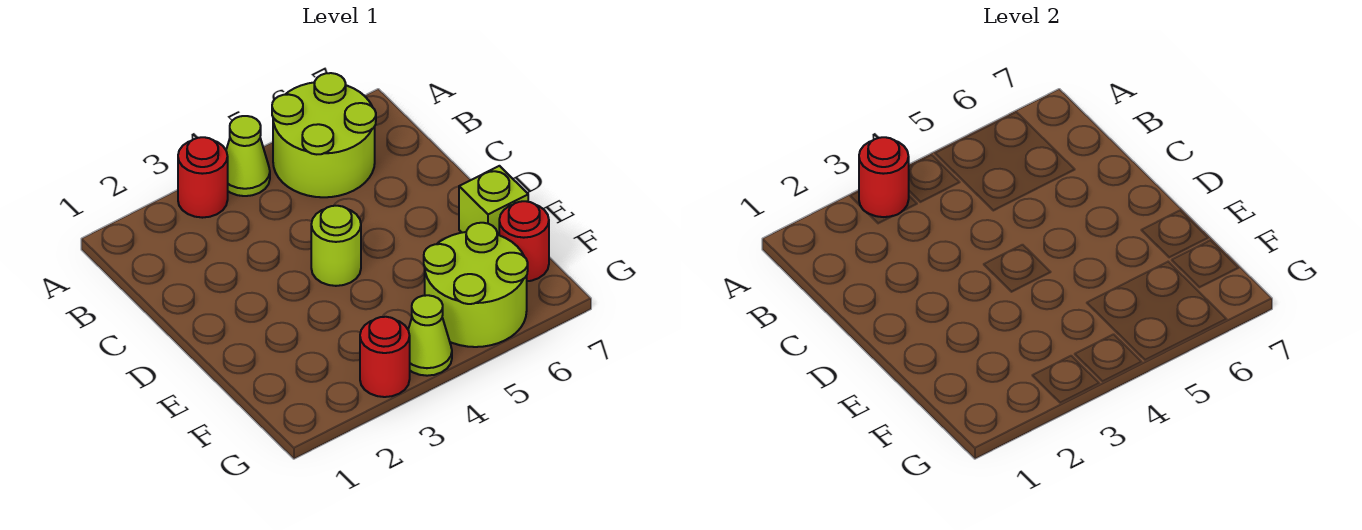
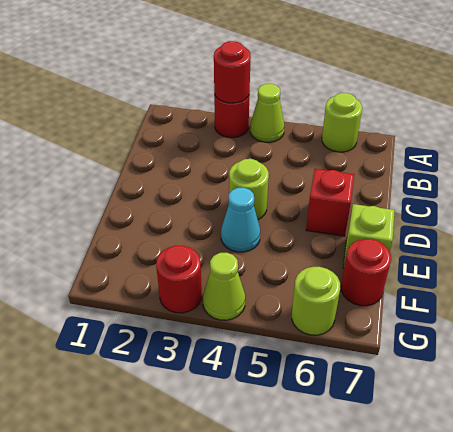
lime round brick A5:B6 level 1 -> lime round brick A6 level 1
none -> red brick D6 level 1
none -> cyan cone E4 level 1
lime round brick F5:G6 level 1 -> lime round brick G6 level 1

